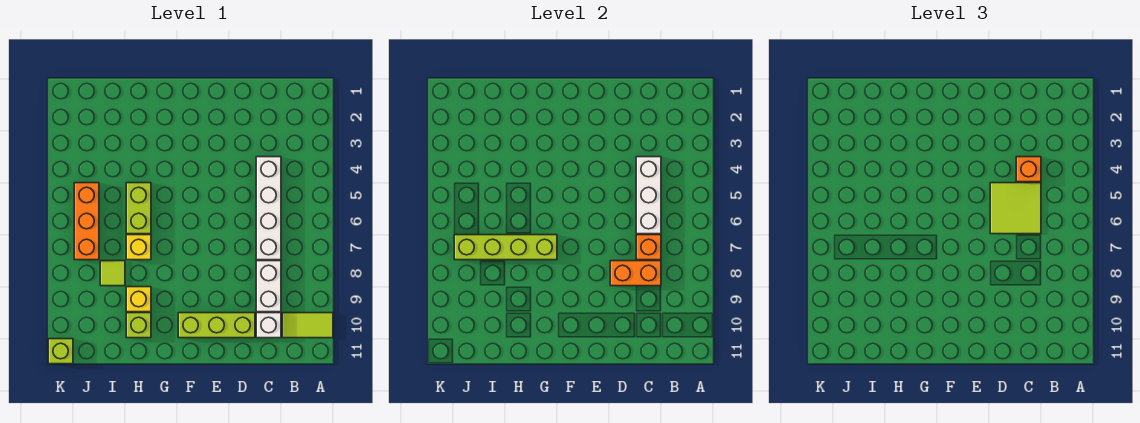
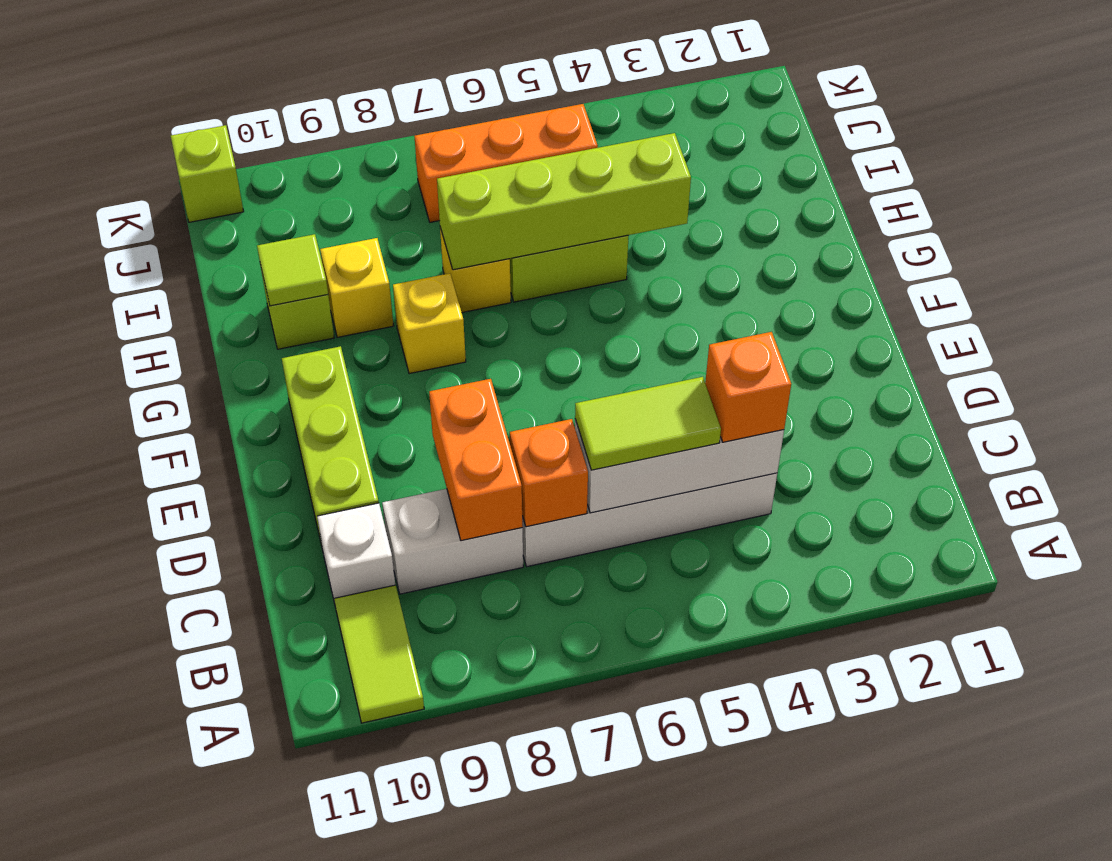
lime tile C5:D6 level 3 -> lime tile C5:C6 level 3
lime brick G7:J7 level 2 -> lime brick H4:H7 level 2
none -> yellow brick G8 level 1
lime tile I8 level 1 -> lime tile H10 level 2

